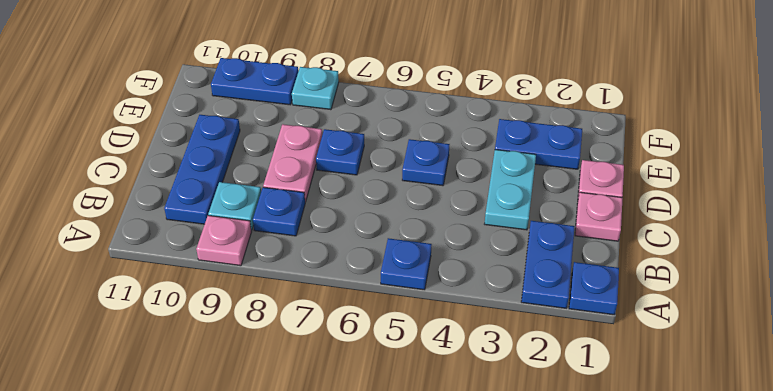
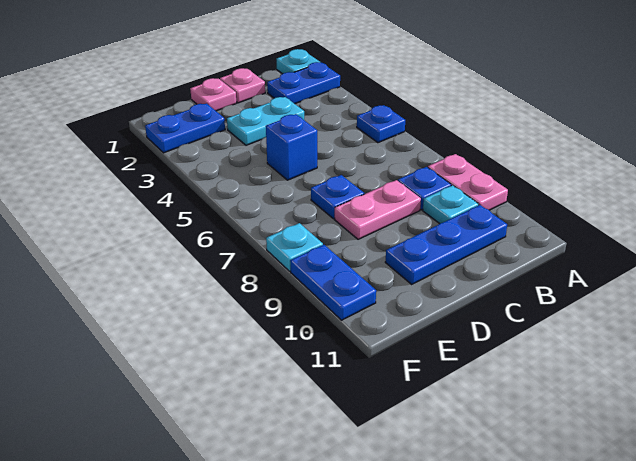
blue plate A1 level 1 -> cyan plate A1 level 1
pink plate A9 level 1 -> pink plate A8:A9 level 1
blue plate D5 level 1 -> blue brick D5 level 1
blue plate E2:E3 level 1 -> blue plate E2:F2 level 1

